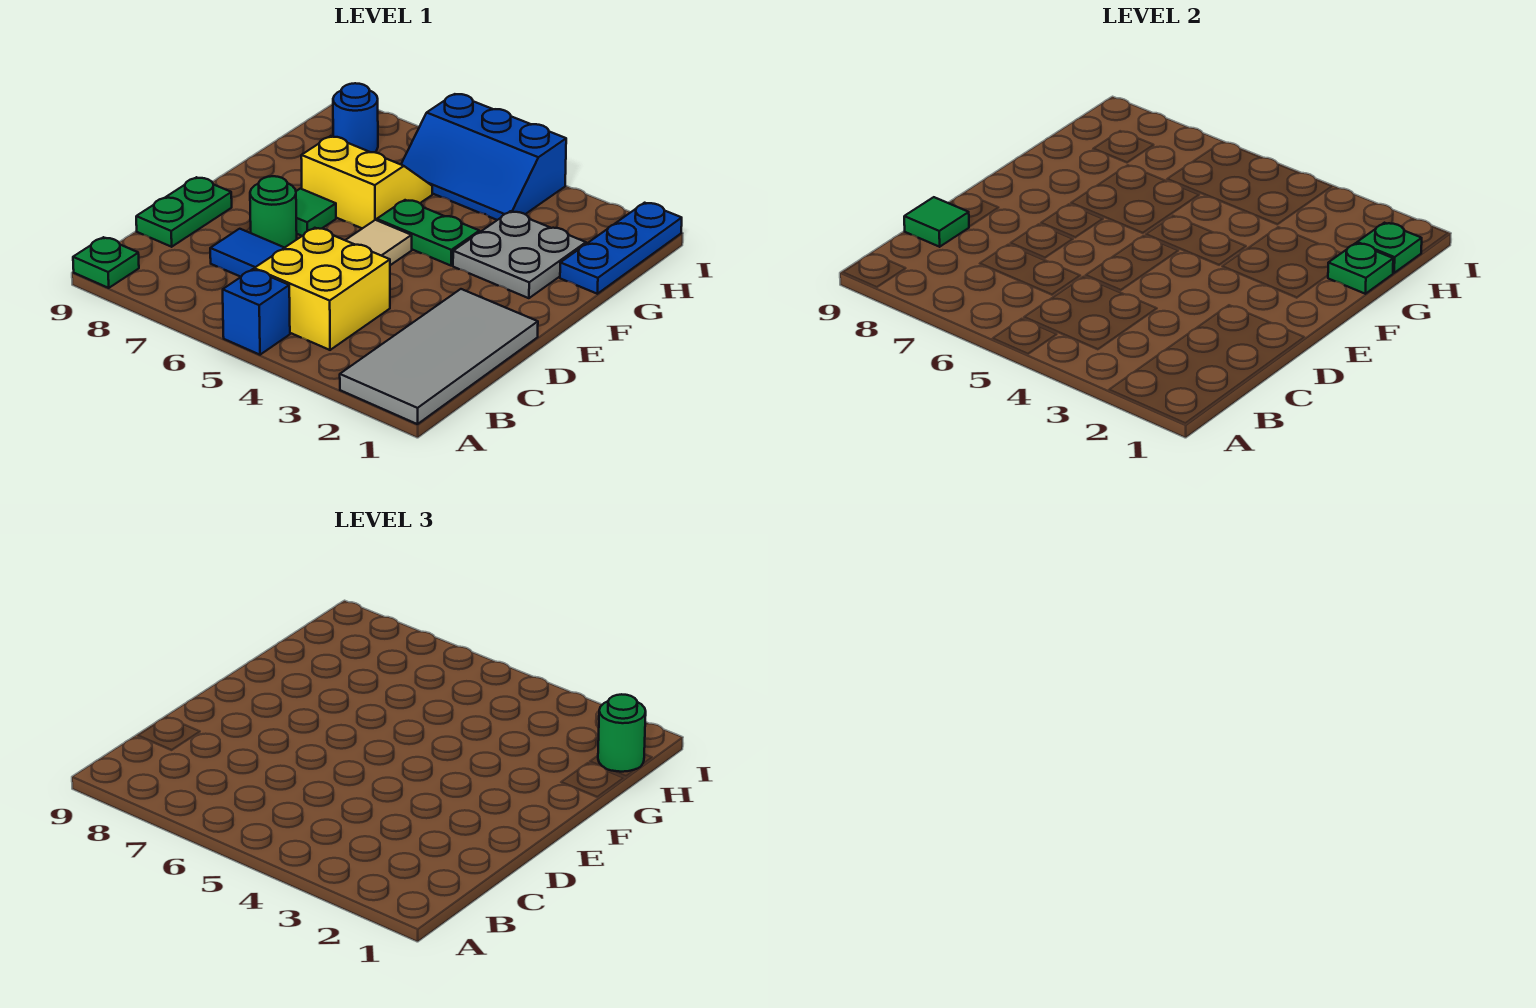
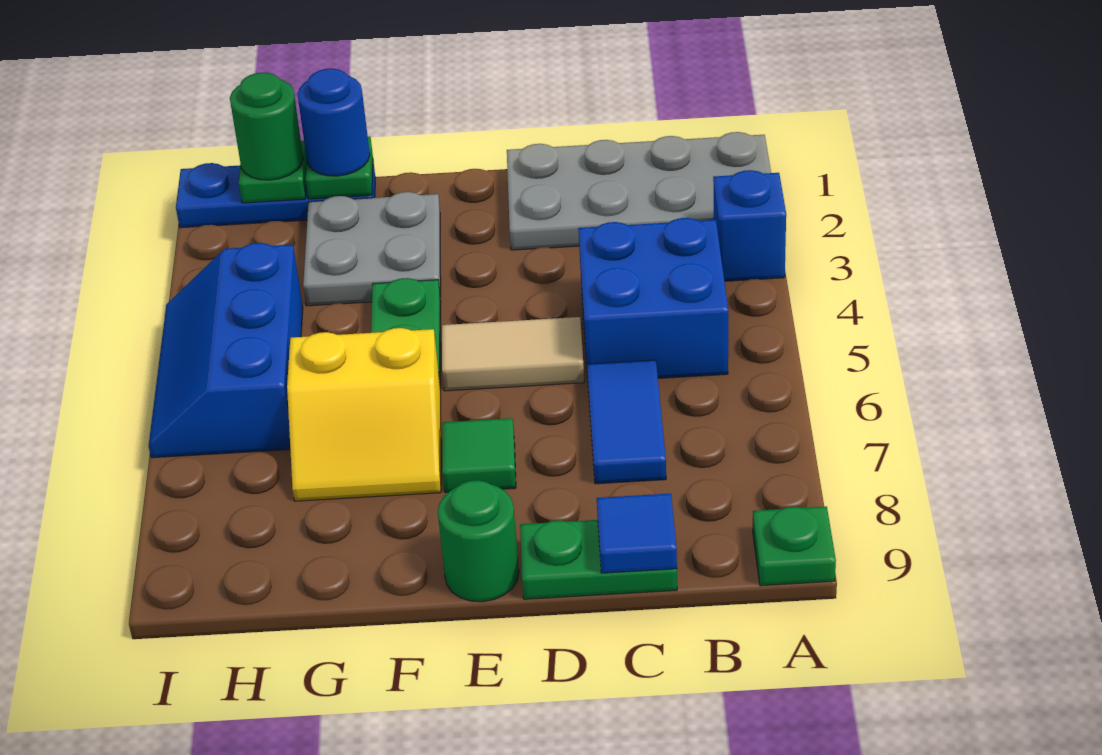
grey tile A1:D2 level 1 -> grey plate A1:D2 level 1
blue brick A5 level 1 -> blue brick A3 level 1
yellow brick B4:C5 level 1 -> blue brick B4:C5 level 1
green tile C9 level 2 -> blue tile C9 level 2
green round brick D7 level 1 -> green round brick E9 level 1
yellow slope F6:G7 level 1 top F -> yellow slope F6:G7 level 1 top 6
blue slope H4:I6 level 1 top I -> blue slope H4:I6 level 1 top H
blue round brick H8 level 1 -> blue round brick G1 level 3

